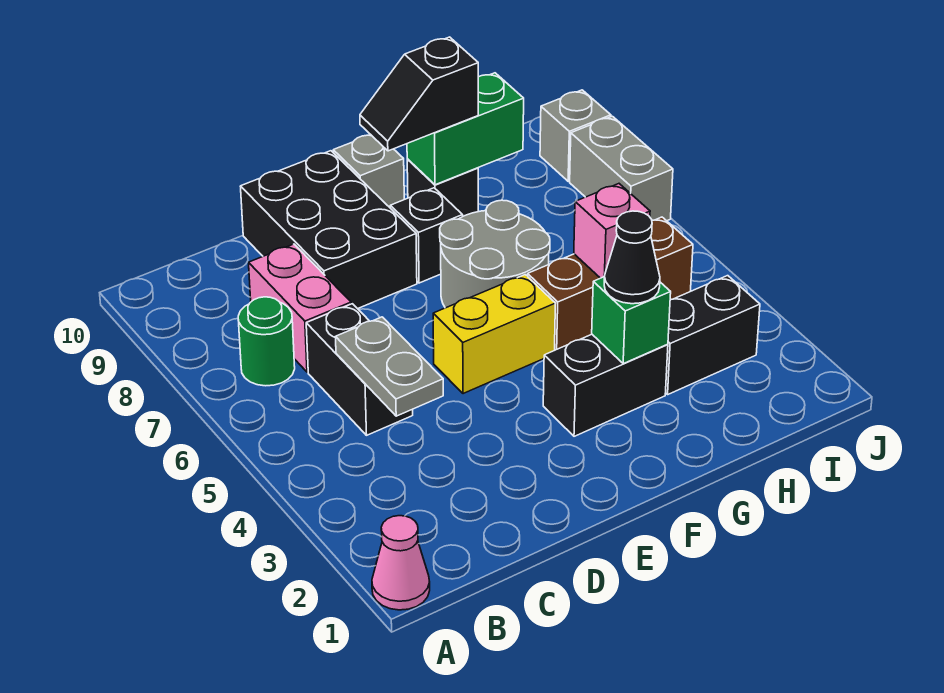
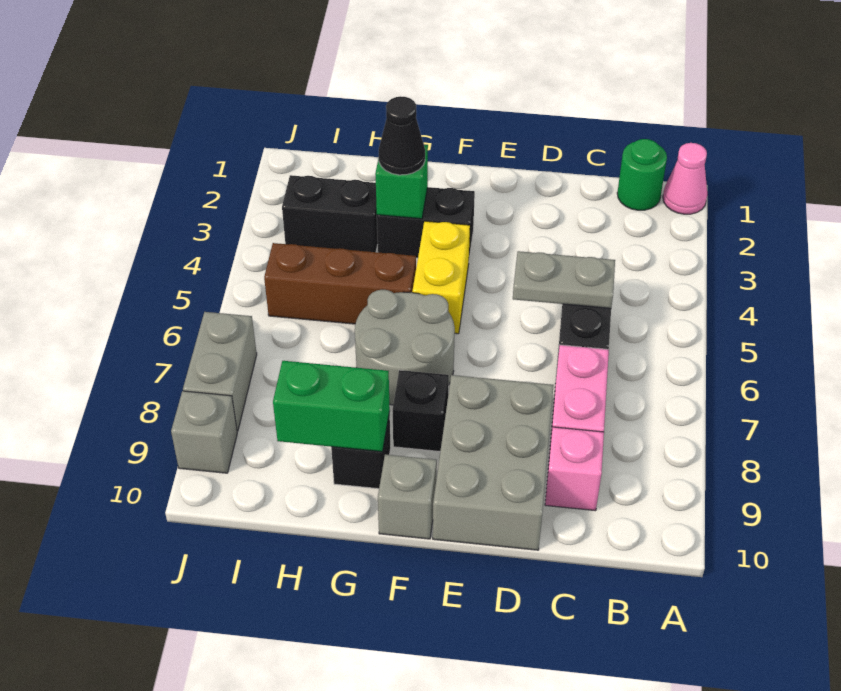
green round brick B7 level 1 -> green round brick B1 level 1
grey plate C4:C5 level 2 -> grey plate C5:D5 level 2
black brick D8:E10 level 1 -> grey brick D8:E10 level 1
yellow brick E5:F5 level 1 -> yellow brick F4:F5 level 1
black slope F9:G9 level 3 top G -> none
pink brick H5 level 2 -> pink brick C9 level 1

